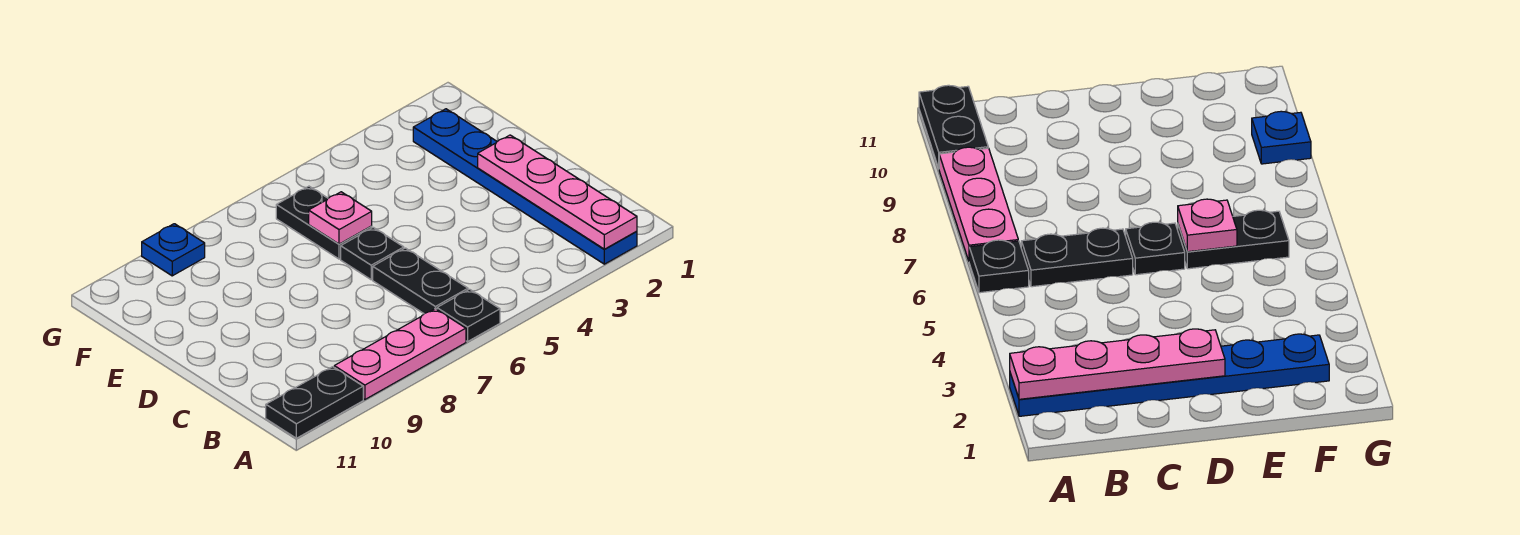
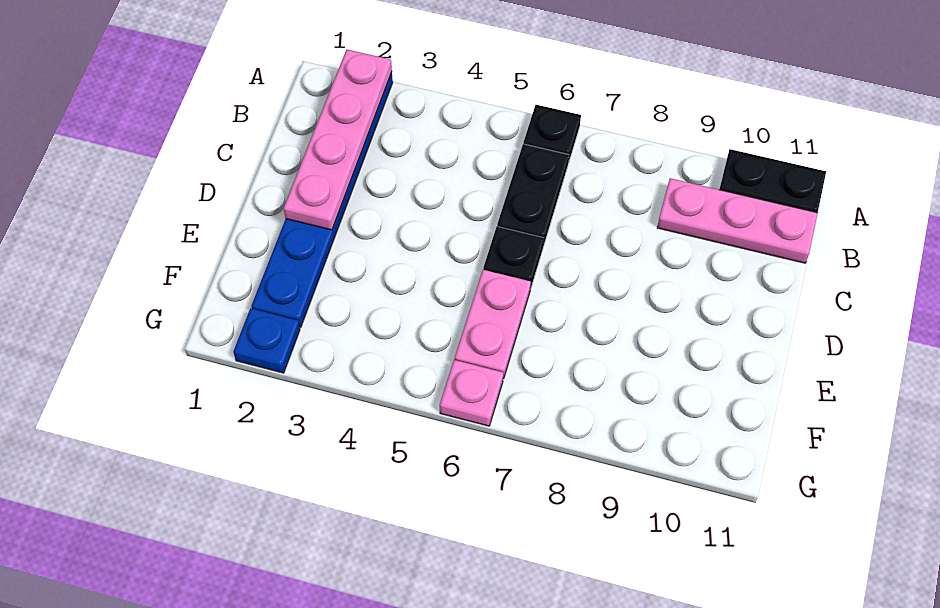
pink plate A7:A9 level 1 -> pink plate B9:B11 level 1
black plate E6:F6 level 1 -> pink plate E6:F6 level 1
pink plate E6 level 2 -> pink plate G6 level 1
blue plate G9 level 1 -> blue plate G2 level 1

